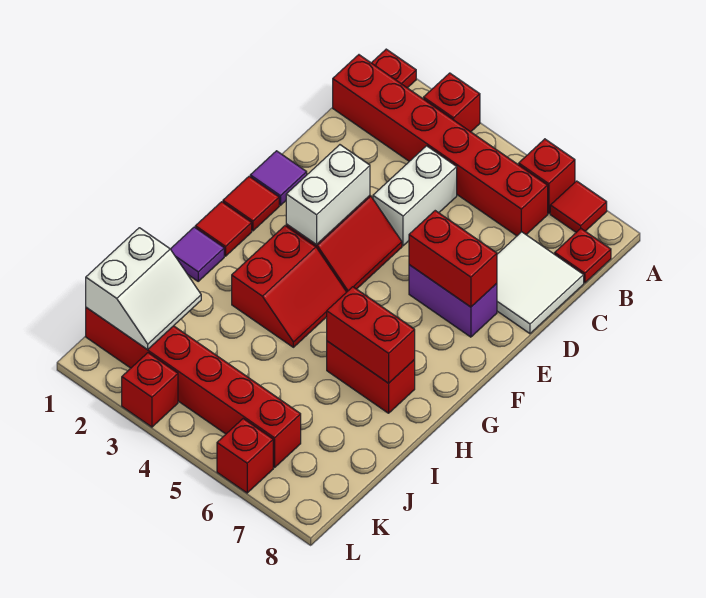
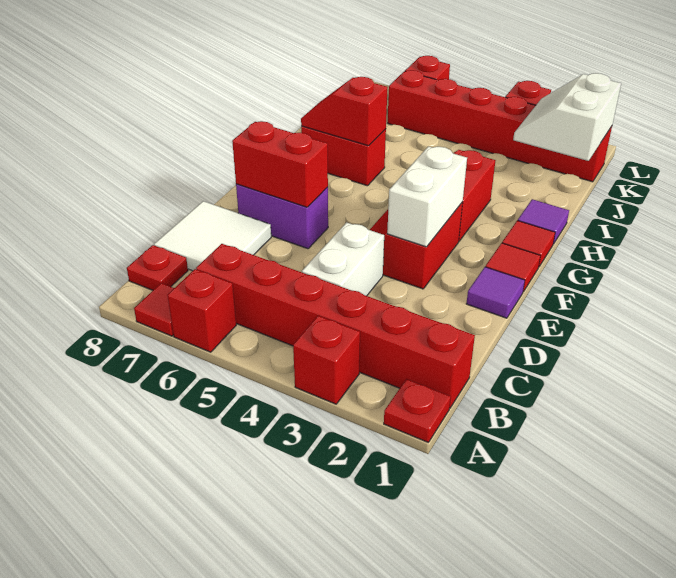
red brick H6:H7 level 2 -> red slope H6:H7 level 2 top 6

